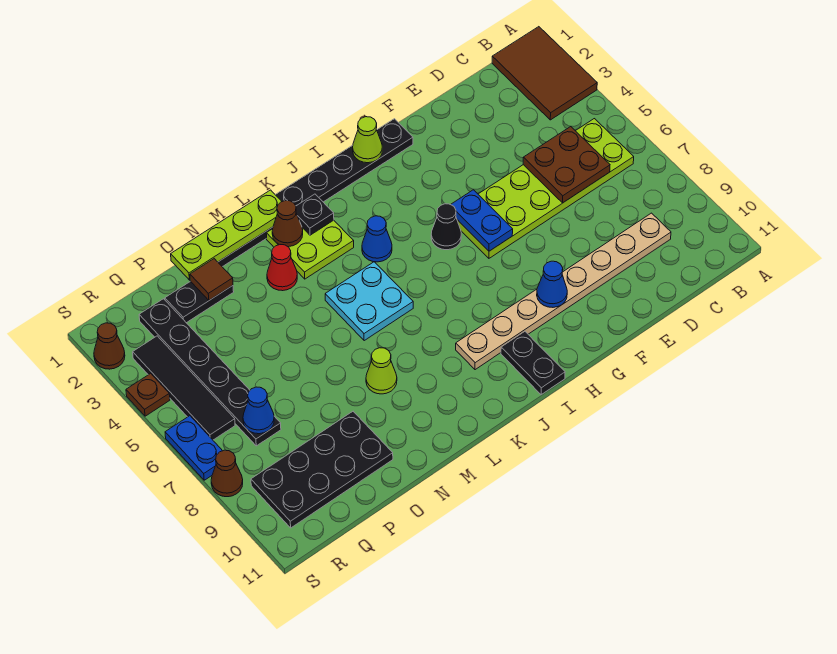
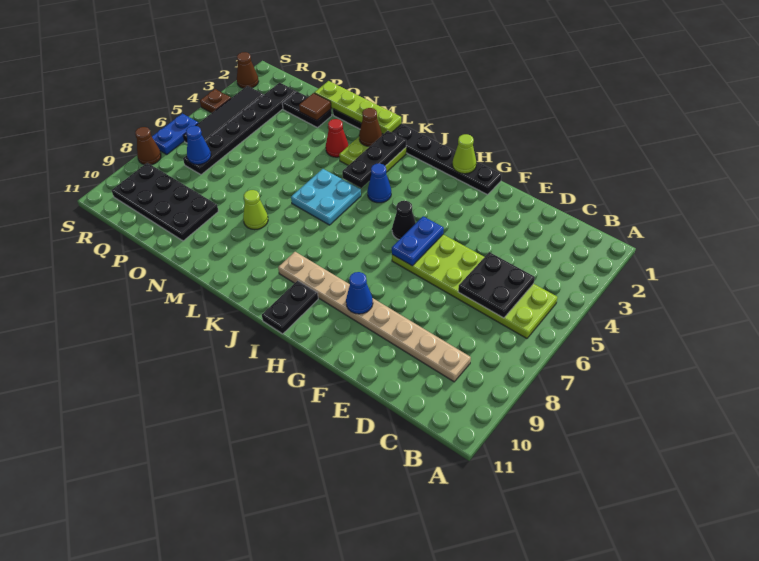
brown tile A1:B3 level 1 -> none
brown plate C5:D6 level 2 -> black plate C5:D6 level 2
black plate K2 level 2 -> black plate K2:K4 level 2

